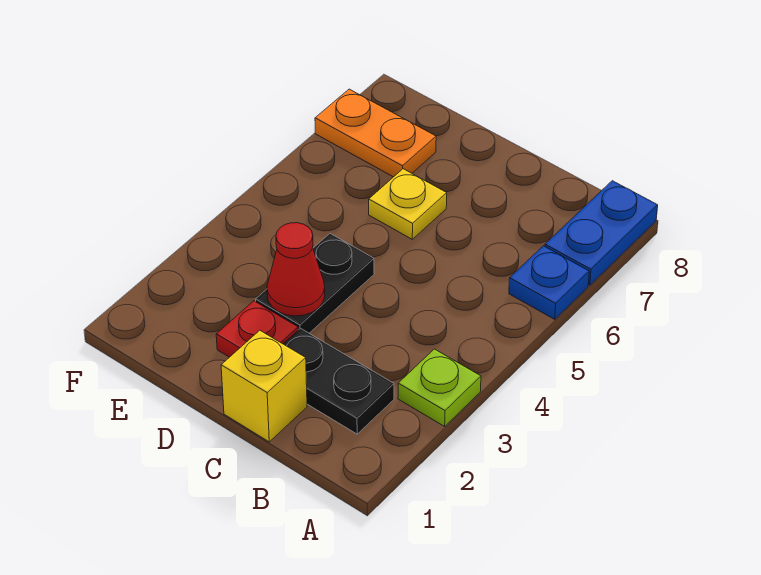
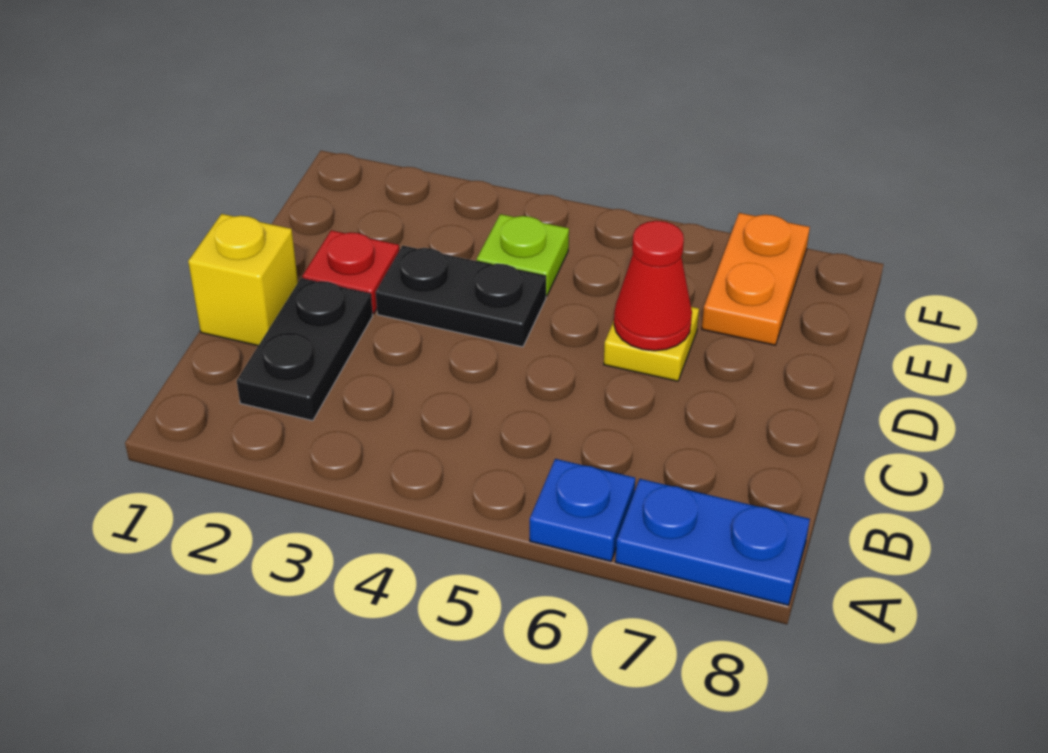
lime plate A3 level 1 -> lime plate E4 level 1
red cone D3 level 2 -> red cone D6 level 2

